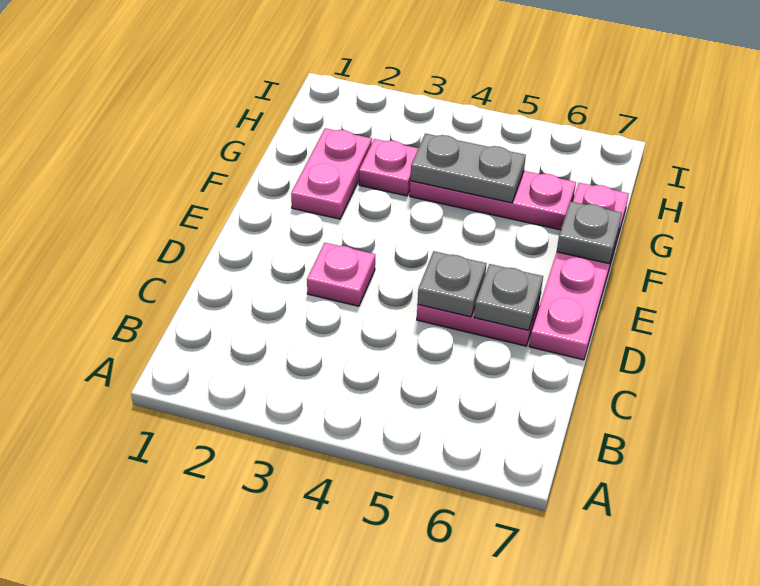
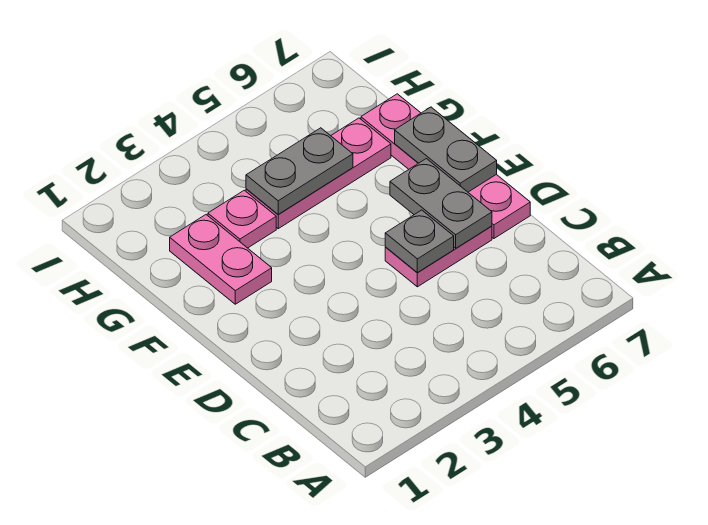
pink plate D3 level 1 -> none
grey plate D6 level 2 -> grey plate D6:E6 level 2
grey plate F7 level 2 -> grey plate E7:F7 level 2

